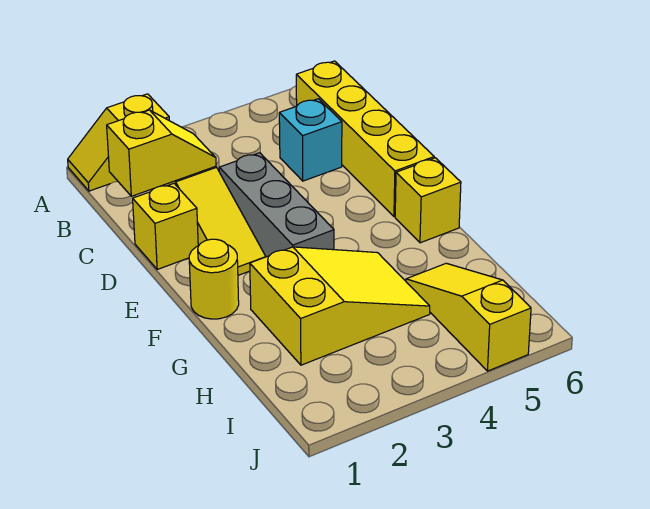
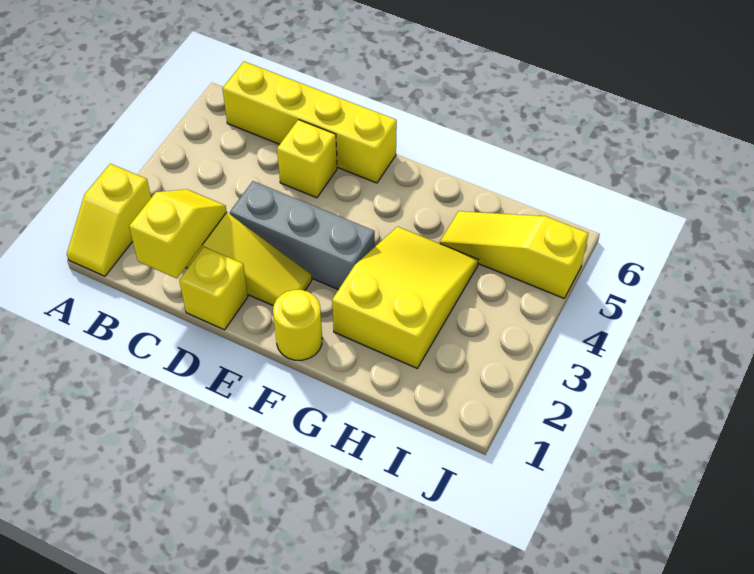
cyan brick C5 level 1 -> none
yellow brick F6 level 1 -> yellow brick D5 level 1

